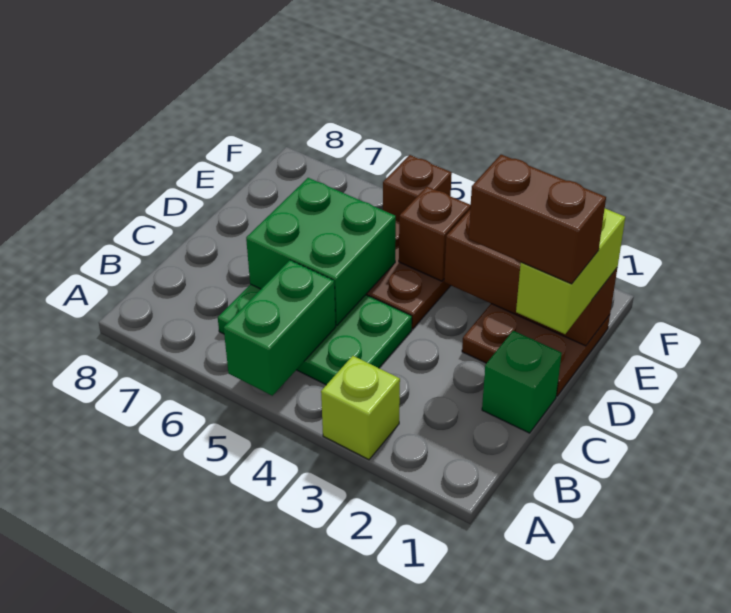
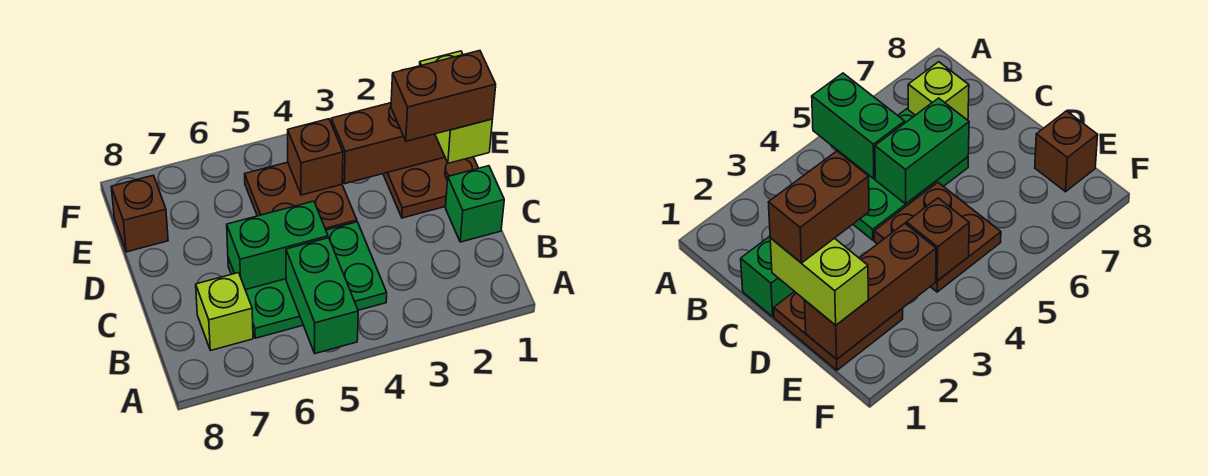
lime brick A3 level 1 -> lime brick B7 level 1
green brick C5:D6 level 2 -> green brick C5:C6 level 2
brown brick F5 level 1 -> brown brick E8 level 1

